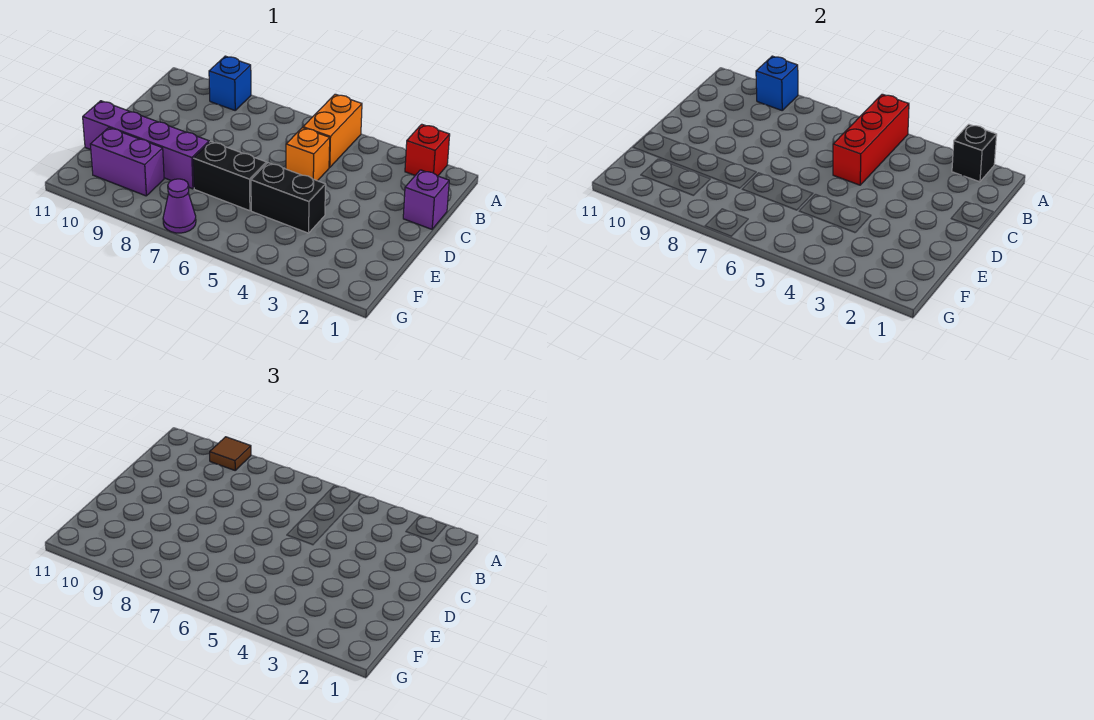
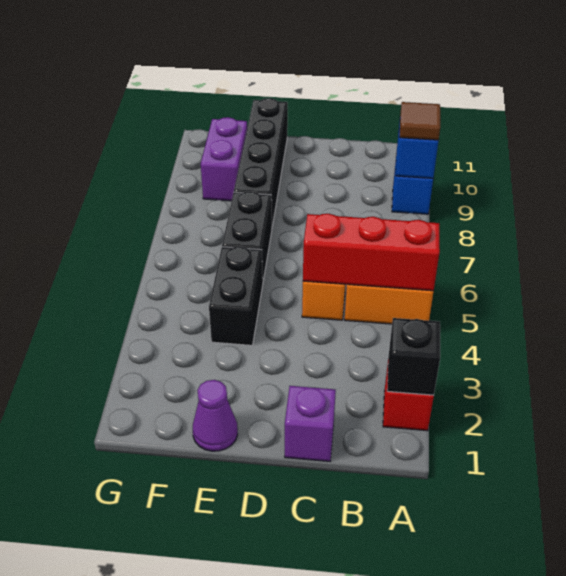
purple brick E8:E11 level 1 -> black brick E8:E11 level 1
purple cone G7 level 1 -> purple cone E1 level 1

